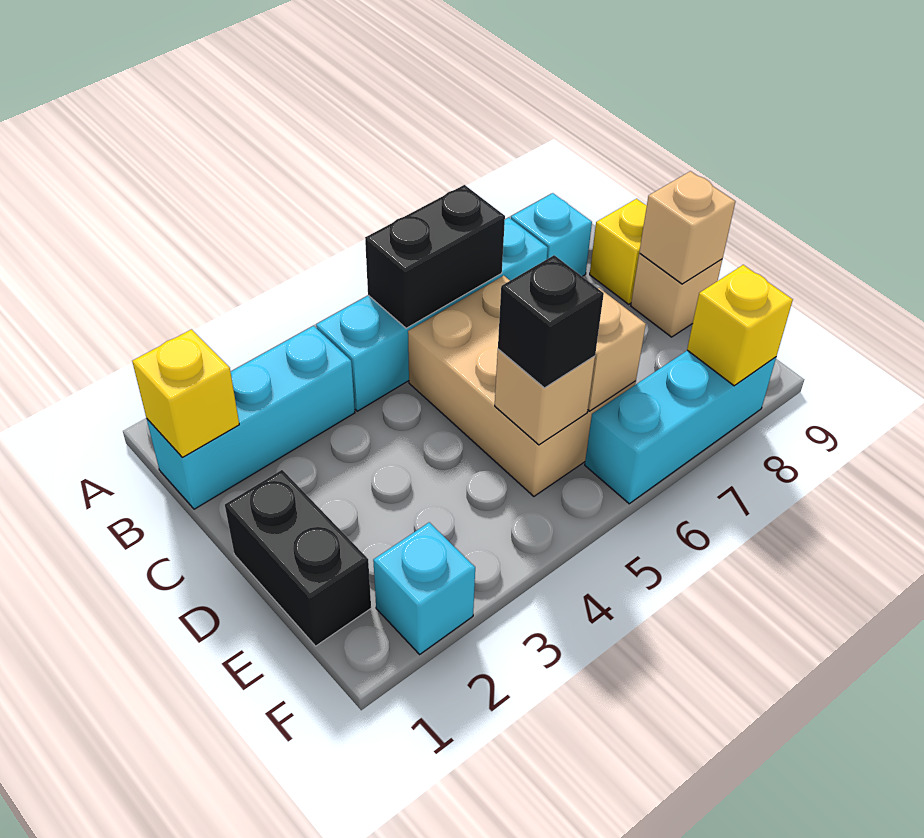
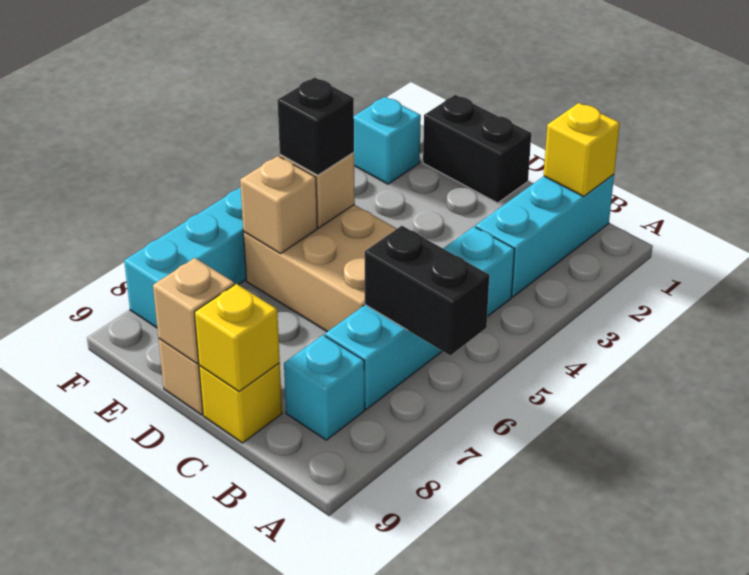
black brick B5:B6 level 2 -> black brick A6:B6 level 2
yellow brick F8 level 2 -> yellow brick C9 level 2

